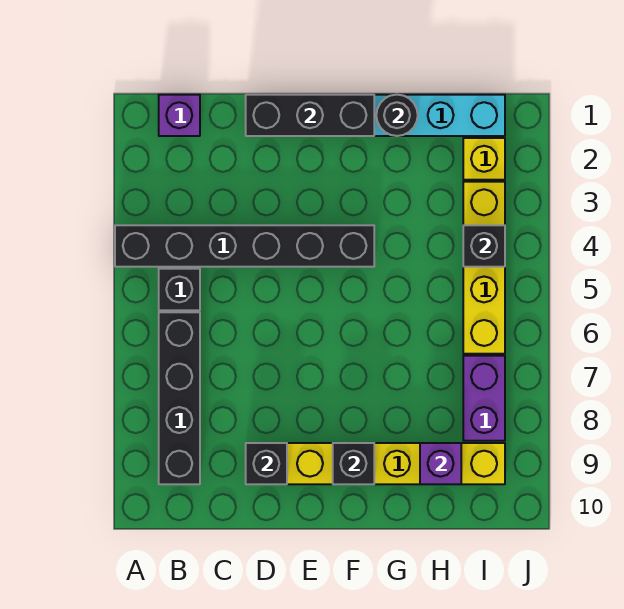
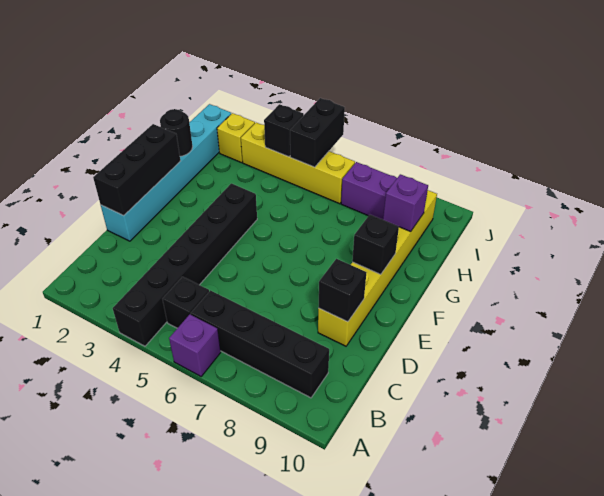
purple brick B1 level 1 -> purple brick A6 level 1
none -> black brick I5:J5 level 2

